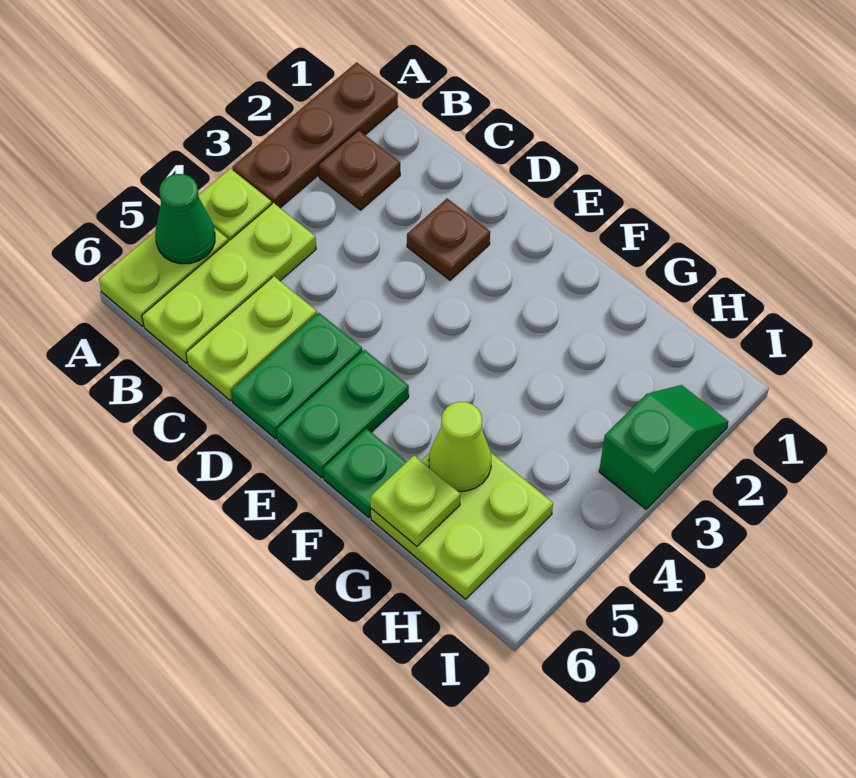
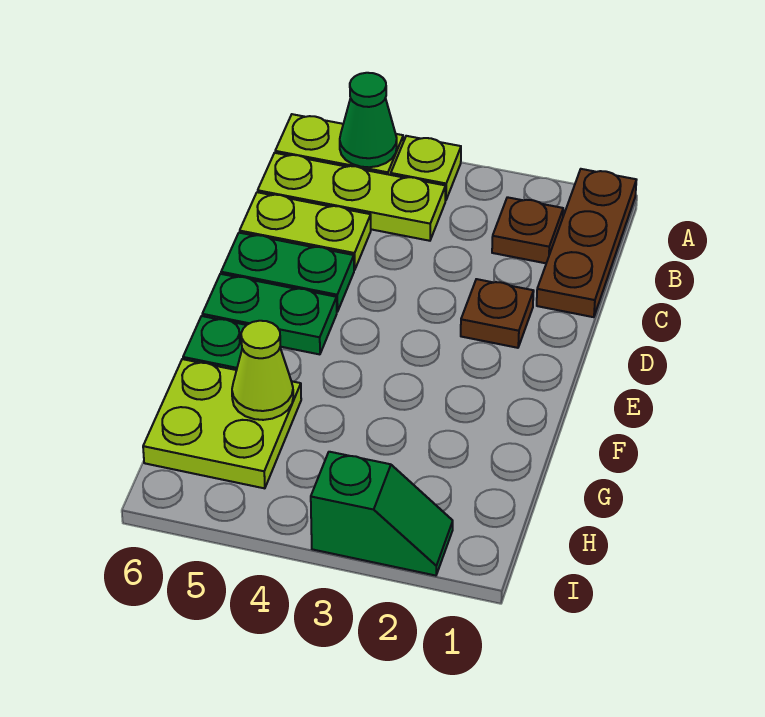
brown plate A1:A3 level 1 -> brown plate A1:C1 level 1
lime plate G6 level 2 -> none

